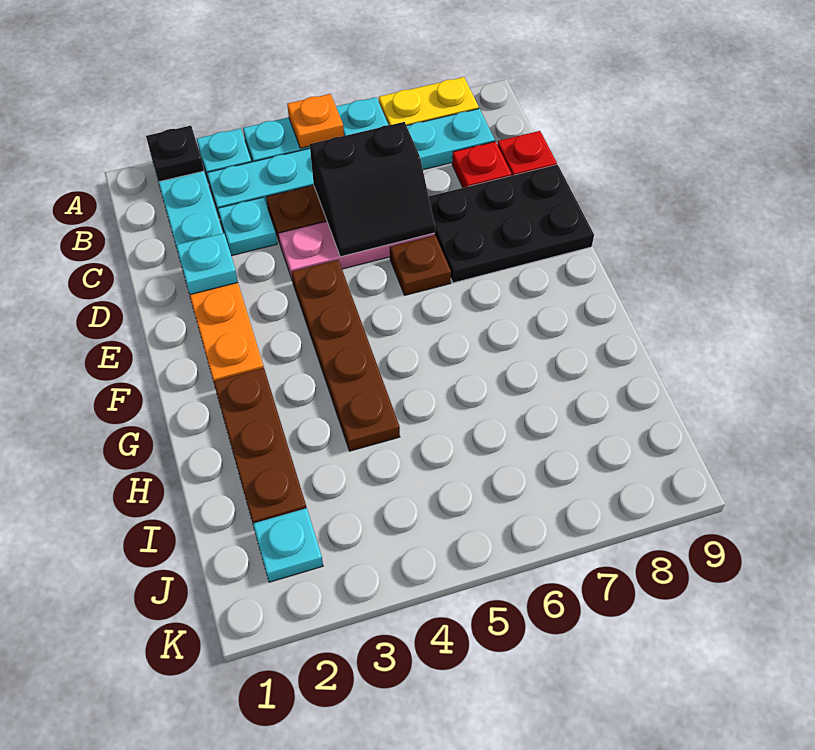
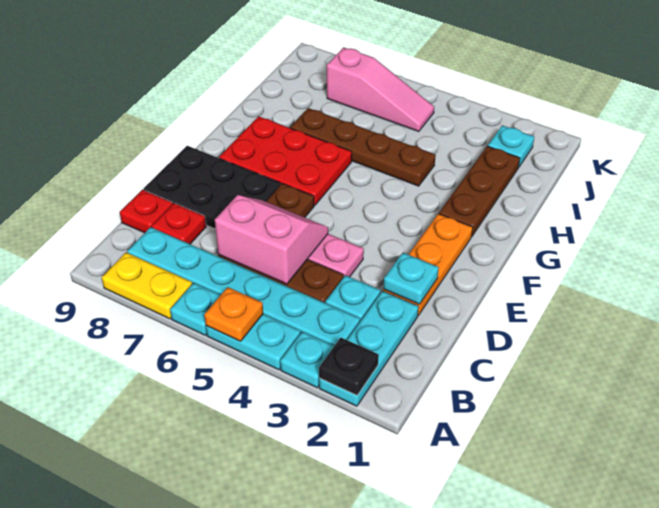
black slope C5:D6 level 2 top C -> pink slope C5:D6 level 2 top C
brown plate E4:H4 level 1 -> brown plate H4:H7 level 1
none -> red plate F6:G8 level 1
none -> pink slope J5:J7 level 1 top 7

